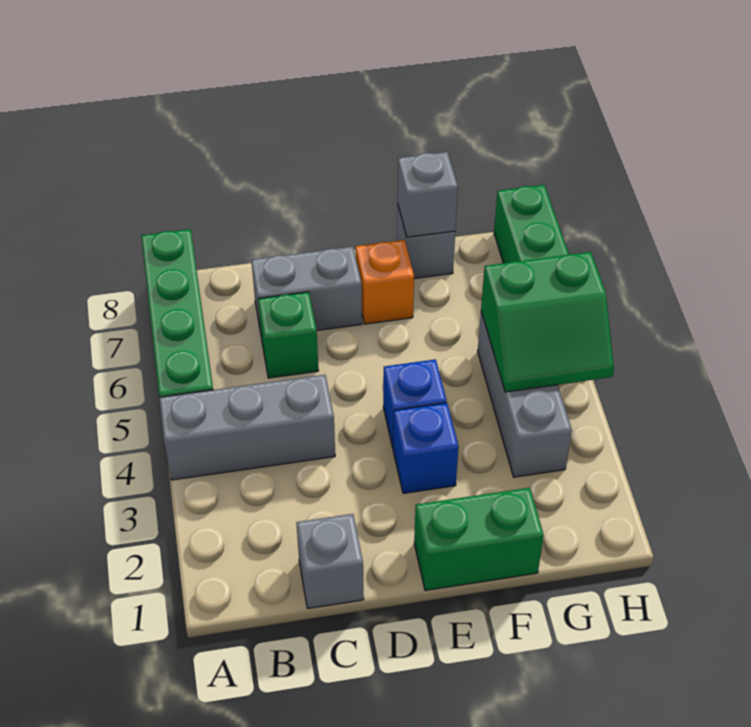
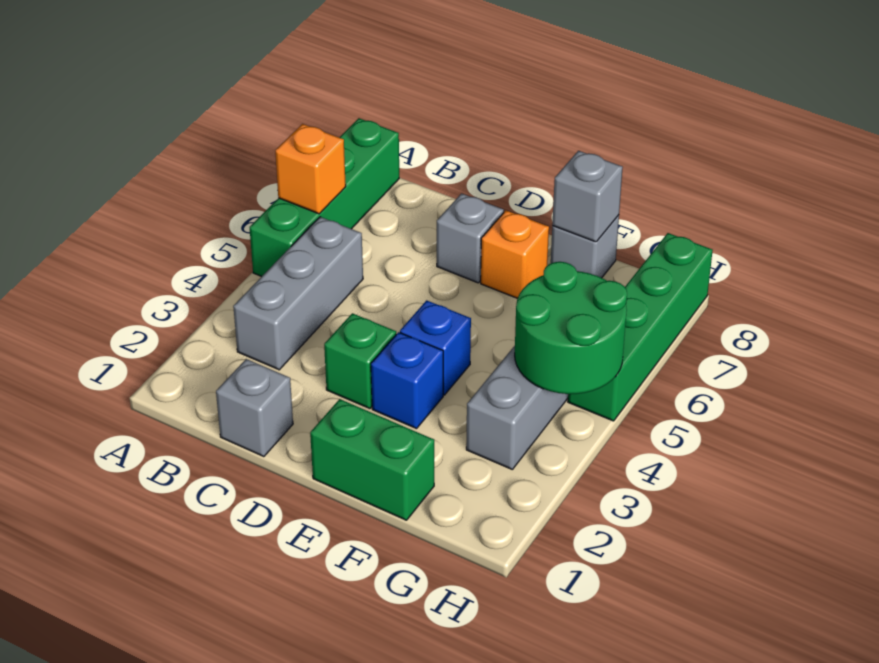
grey brick A4:C4 level 1 -> grey brick B3:B5 level 1
none -> orange brick A6 level 2
green brick C6 level 1 -> green brick D3 level 1
grey brick C7:D7 level 1 -> grey brick D7 level 1
green slope G4:H5 level 2 top 5 -> green round brick G4:H5 level 2

